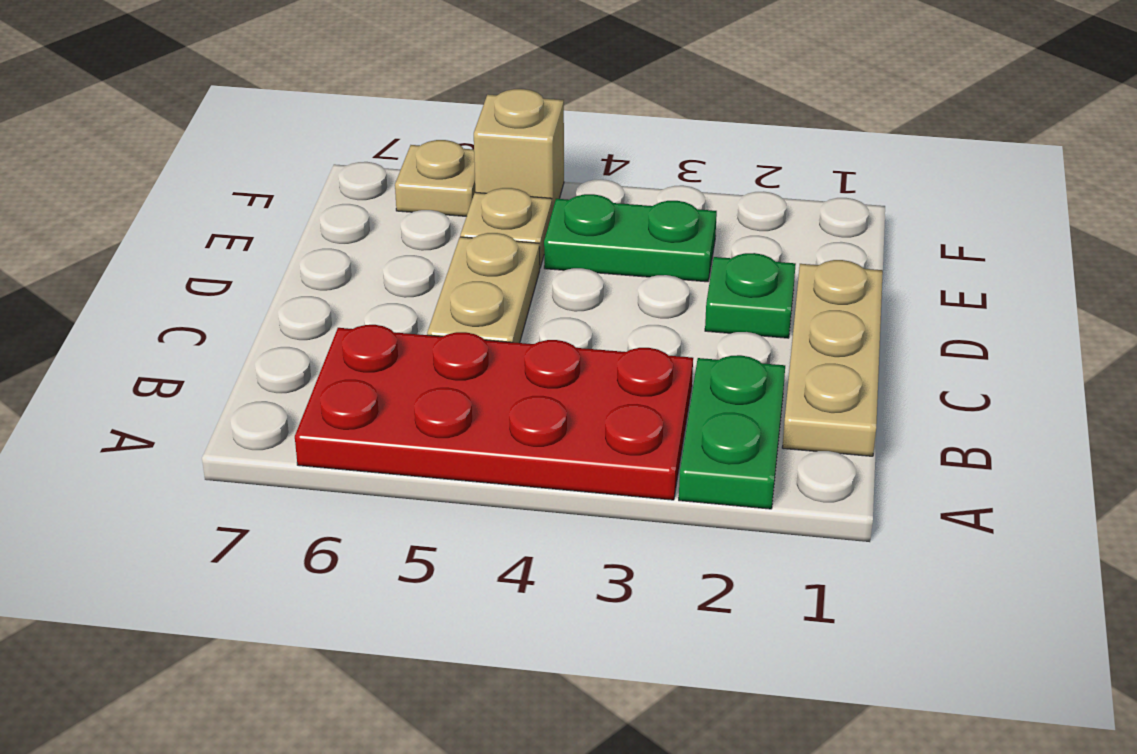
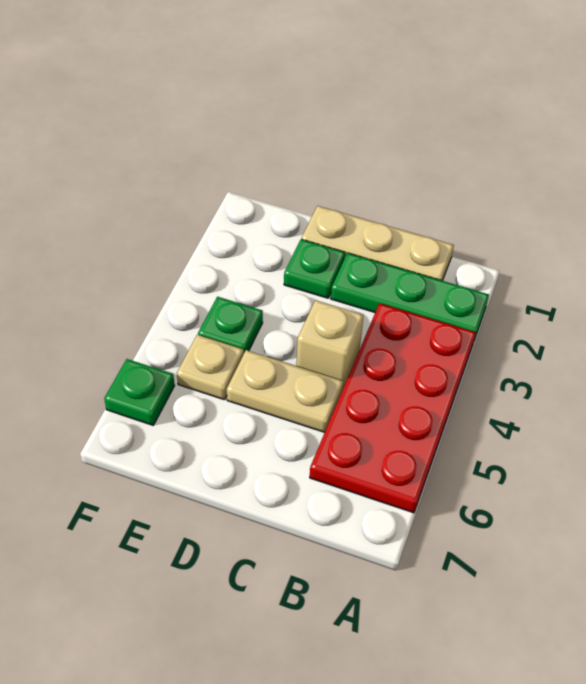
green plate A2:B2 level 1 -> green plate A2:C2 level 1
green plate E3:E4 level 1 -> green plate E4 level 1
tan brick F5 level 1 -> tan brick C4 level 1
tan plate F6 level 1 -> green plate F6 level 1

